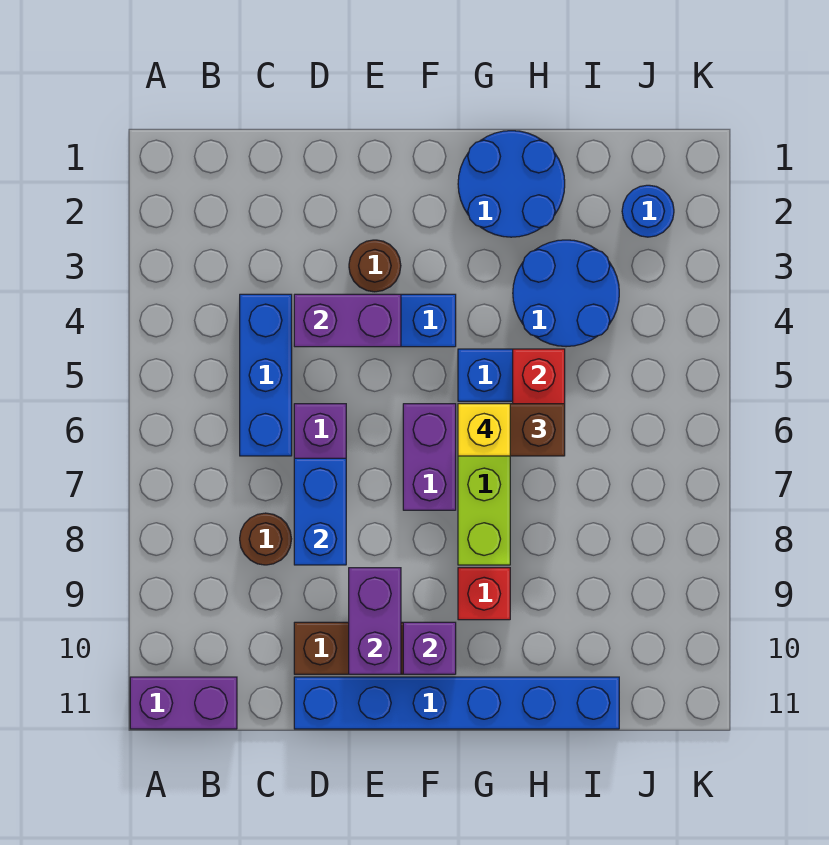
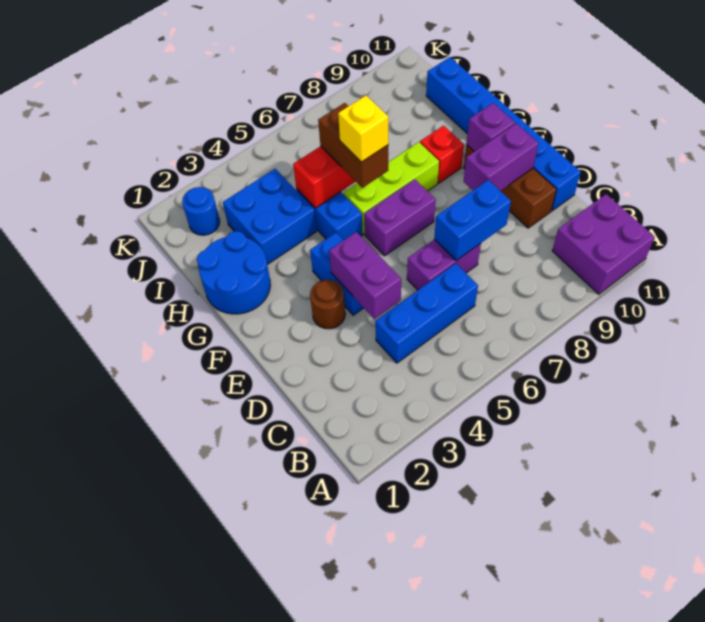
purple brick A11:B11 level 1 -> purple brick A10:B11 level 1
brown round brick C8 level 1 -> none
blue round brick H3:I4 level 1 -> blue brick H3:I4 level 1

